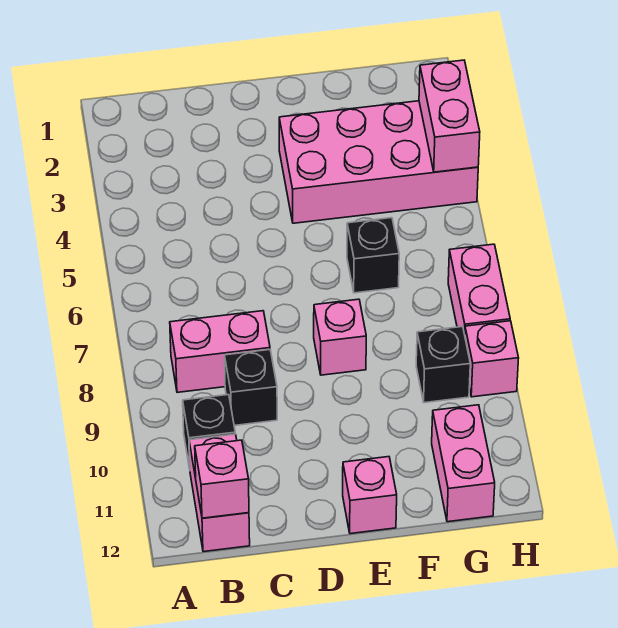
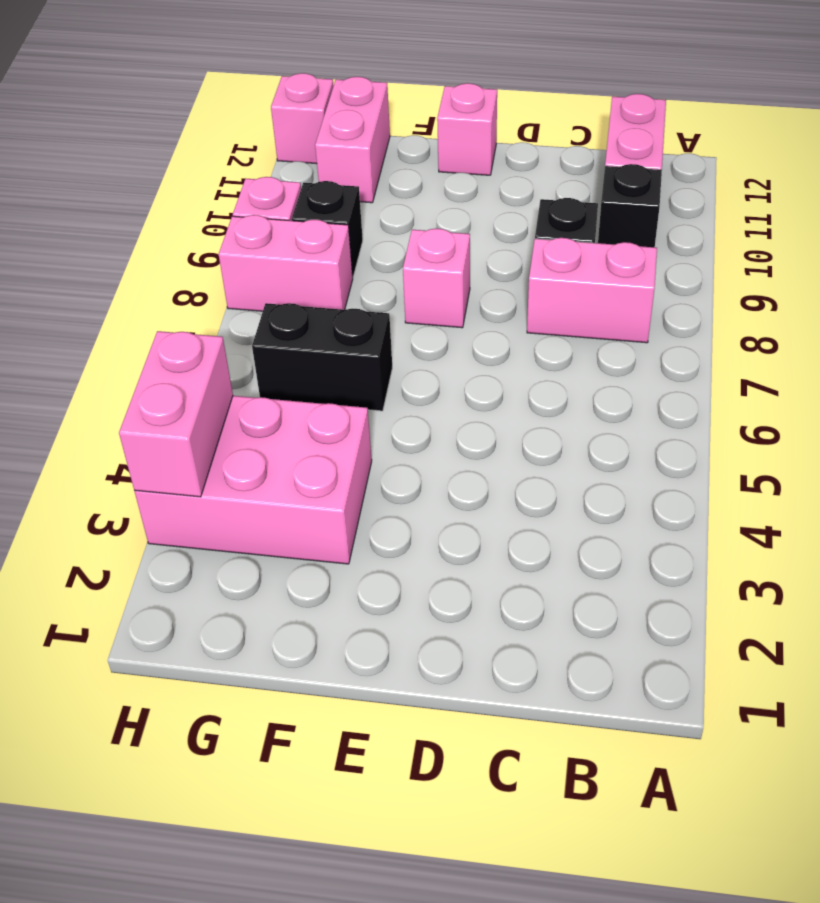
pink brick B12 level 2 -> pink brick H12 level 1
pink brick E3:H4 level 1 -> pink brick F3:H4 level 1
black brick F6 level 1 -> black brick F6:G6 level 1
pink brick H7:H8 level 1 -> pink brick G8:H8 level 1

